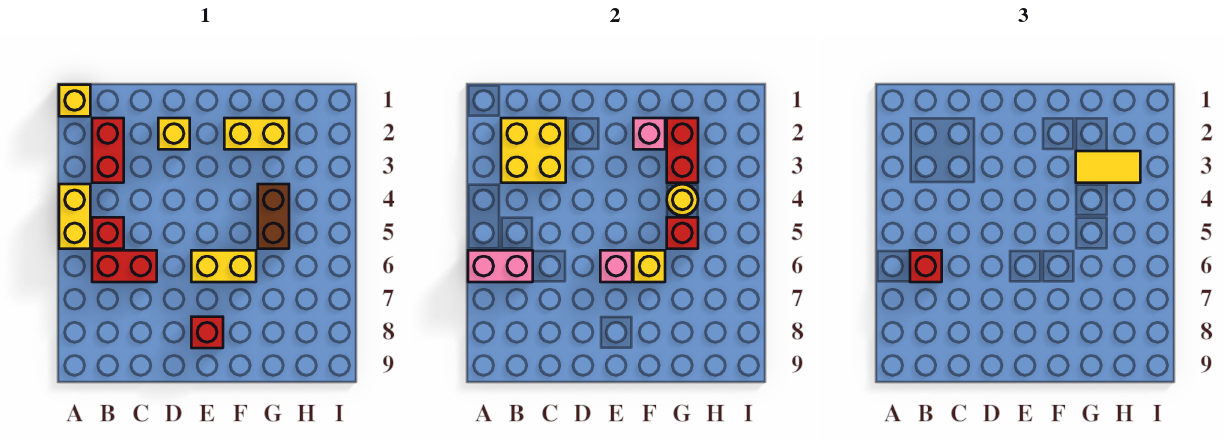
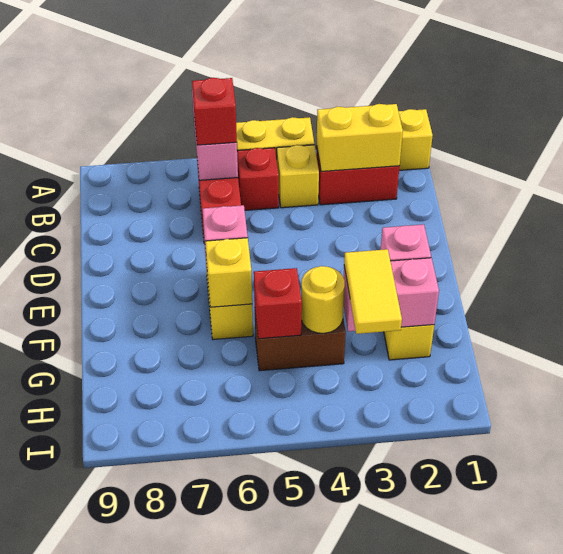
yellow brick B2:C3 level 2 -> yellow brick B2:B3 level 2
yellow brick D2 level 1 -> yellow brick B4 level 1
red brick E8 level 1 -> none
red brick G2:G3 level 2 -> pink brick G2:G3 level 2

